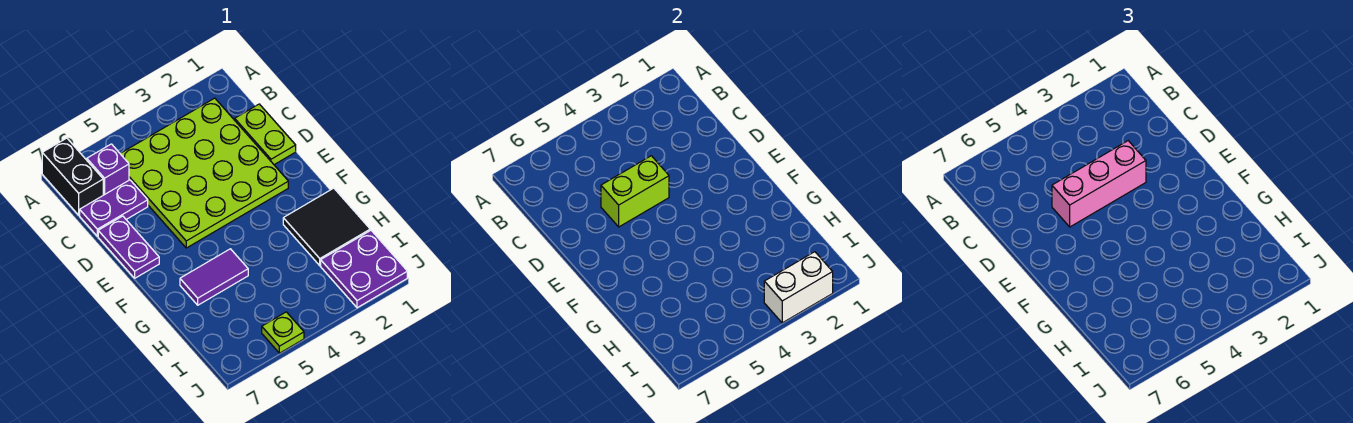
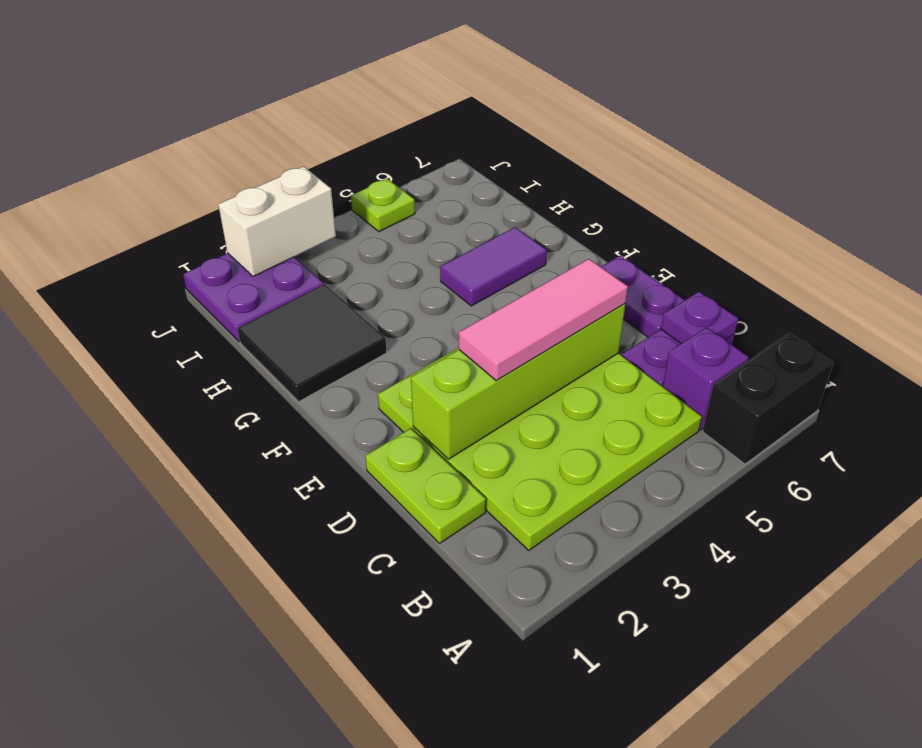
black brick A7:B7 level 1 -> black brick A6:A7 level 1
none -> purple plate C7 level 2
pink brick D3:D5 level 3 -> pink tile D3:D5 level 3
lime brick D4:D5 level 2 -> lime brick D2:D5 level 2

